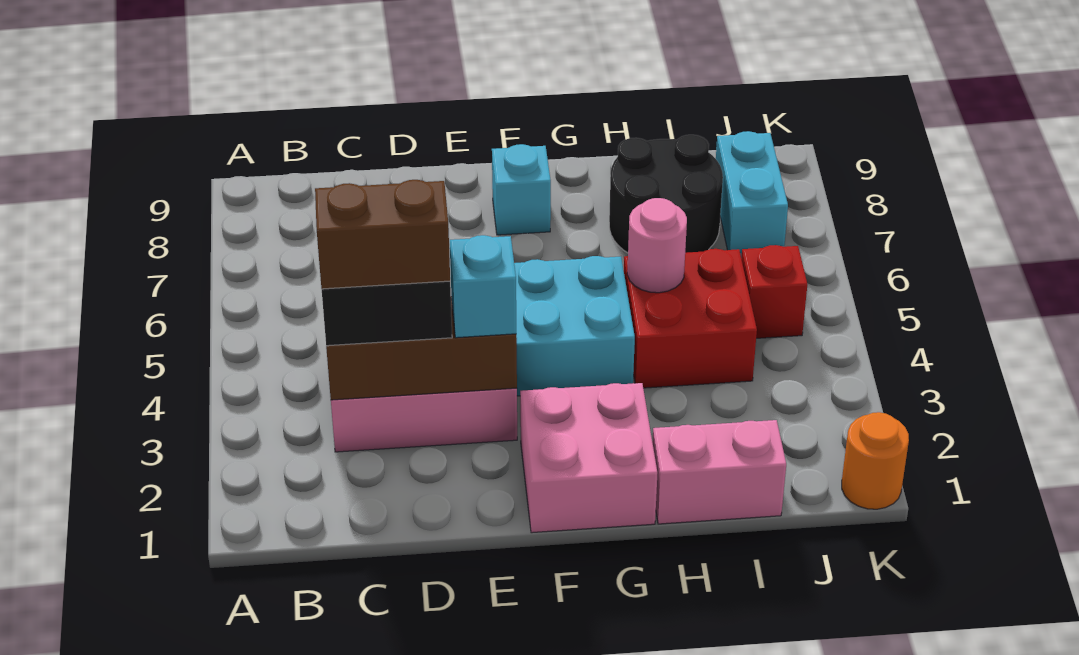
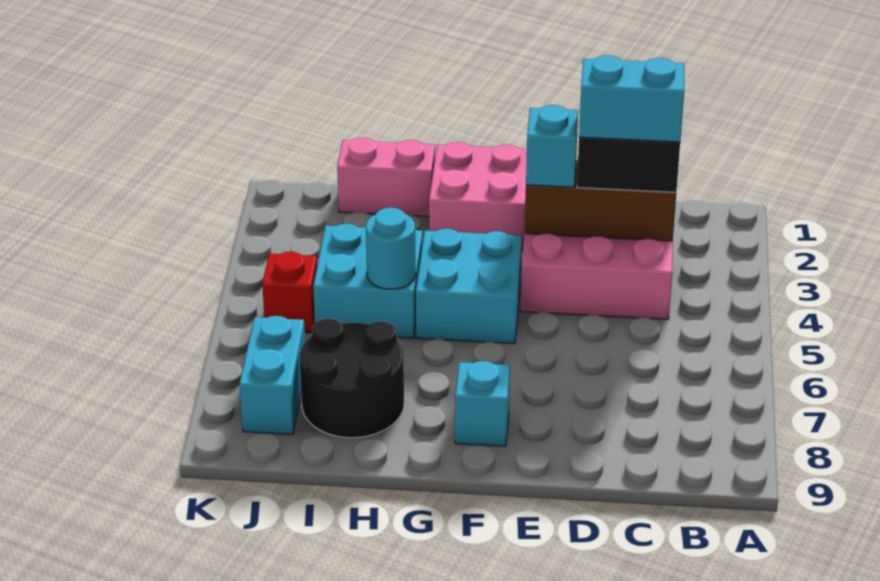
brown brick C3:D3 level 4 -> cyan brick C3:D3 level 4
red brick H4:I5 level 1 -> cyan brick H4:I5 level 1
pink round brick H5 level 2 -> cyan round brick H5 level 2
orange round brick K1 level 1 -> none

